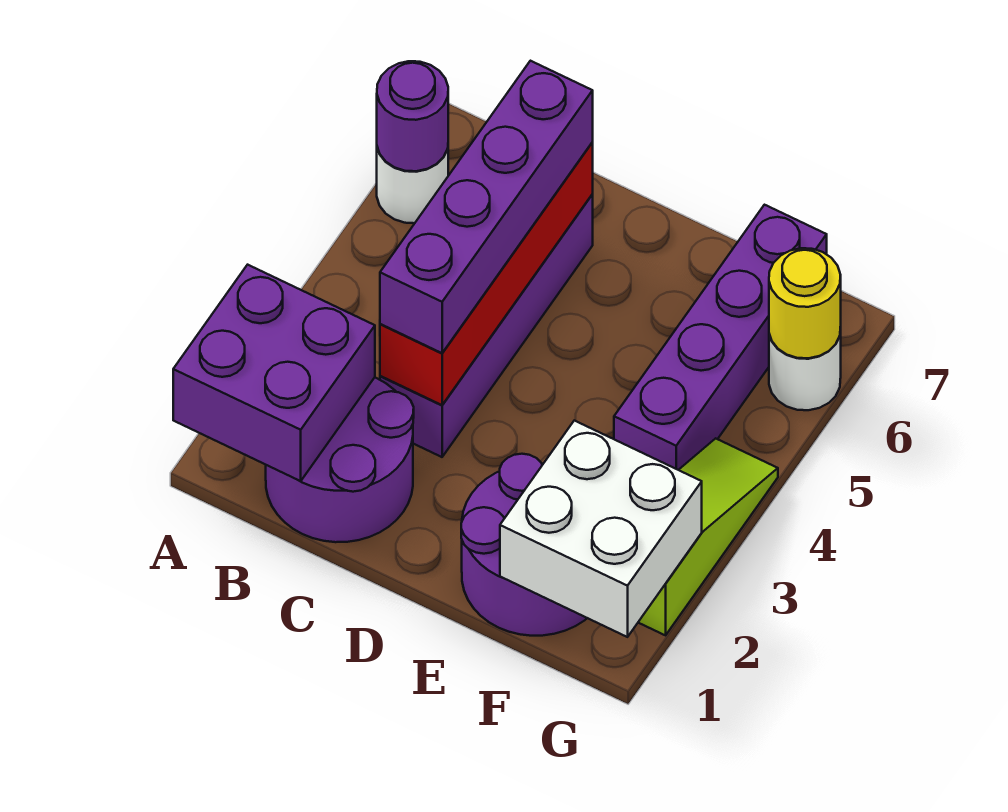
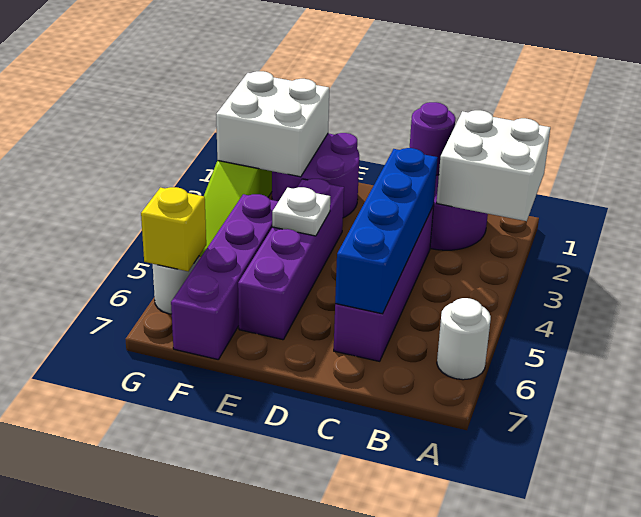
purple brick A1:B2 level 2 -> white brick A1:B2 level 2
purple round brick A6 level 2 -> purple round brick C1 level 2
red brick C3:C6 level 2 -> blue brick C3:C6 level 2
purple brick C3:C6 level 3 -> purple brick E3:E6 level 1
none -> white plate E4 level 2
yellow round brick G6 level 2 -> yellow brick G6 level 2

